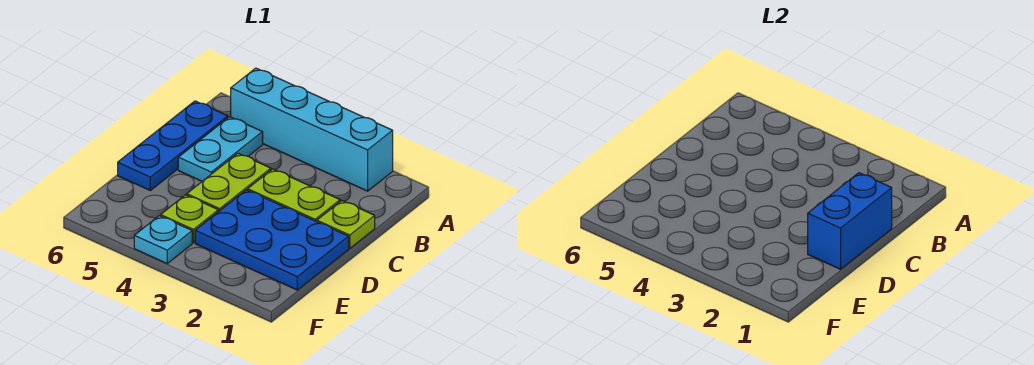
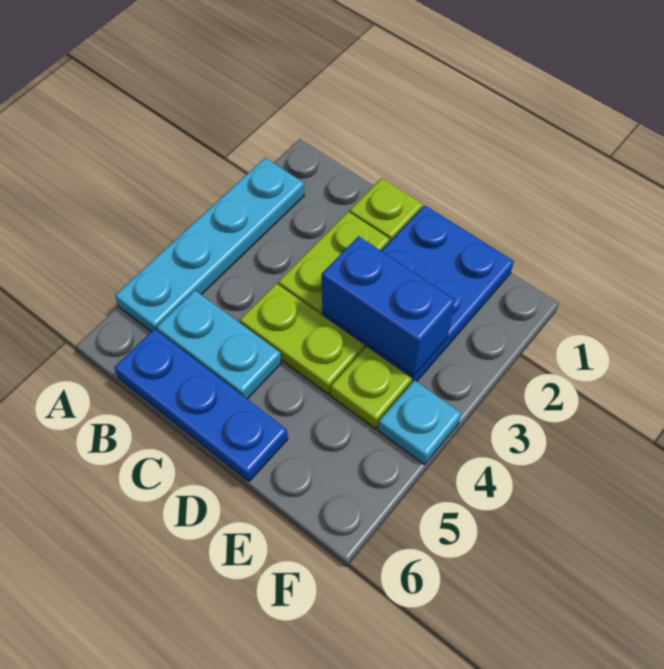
cyan brick A2:A5 level 1 -> cyan plate A2:A5 level 1
blue brick C1:D1 level 2 -> blue brick D3:E3 level 2

